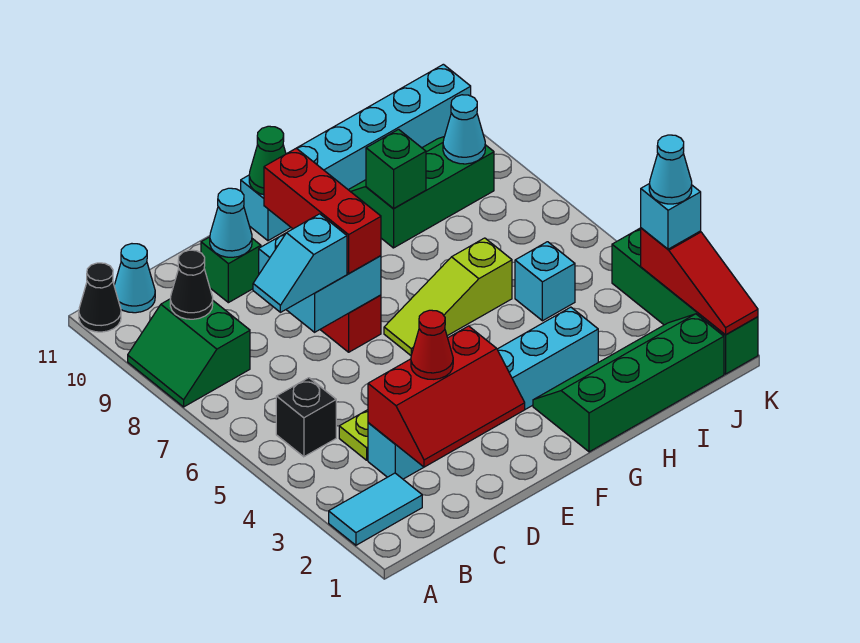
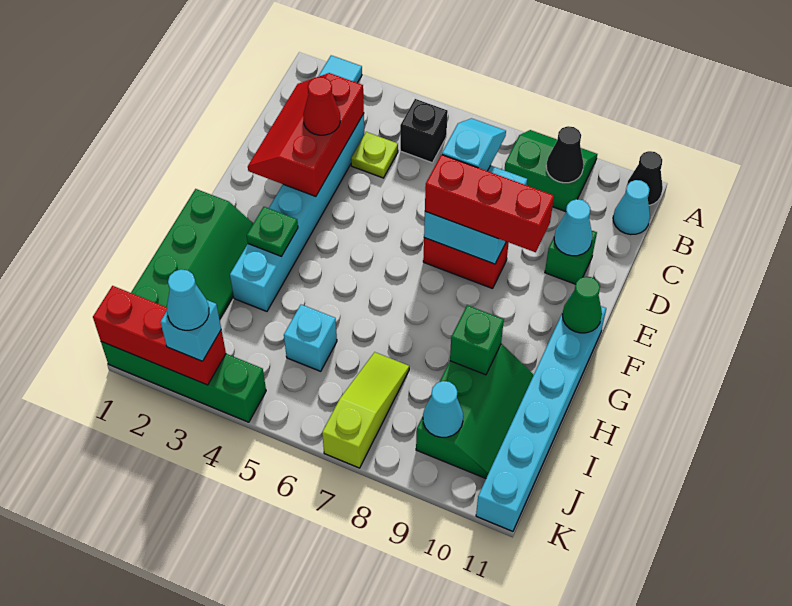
lime slope F6:H6 level 1 top H -> lime slope I7:K7 level 1 top K
none -> green plate G3 level 2
red slope K1:K3 level 2 top 3 -> red brick K1:K3 level 2

